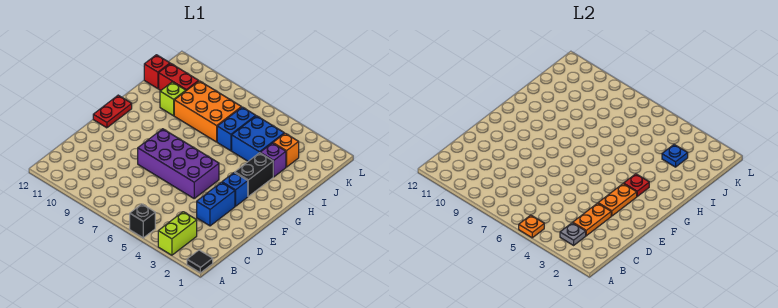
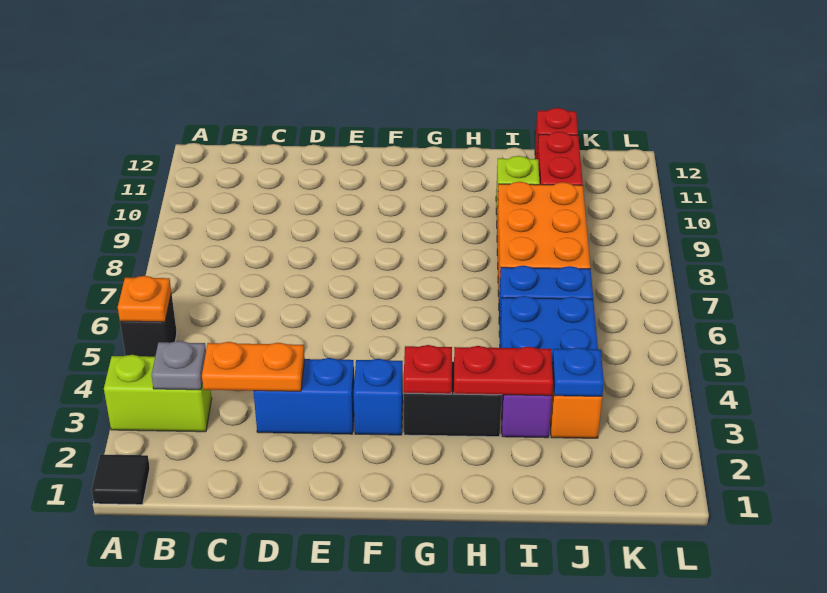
orange plate E3:F3 level 2 -> none
purple brick E5:F8 level 1 -> none
red plate F12:G12 level 1 -> red plate H3:I3 level 2

